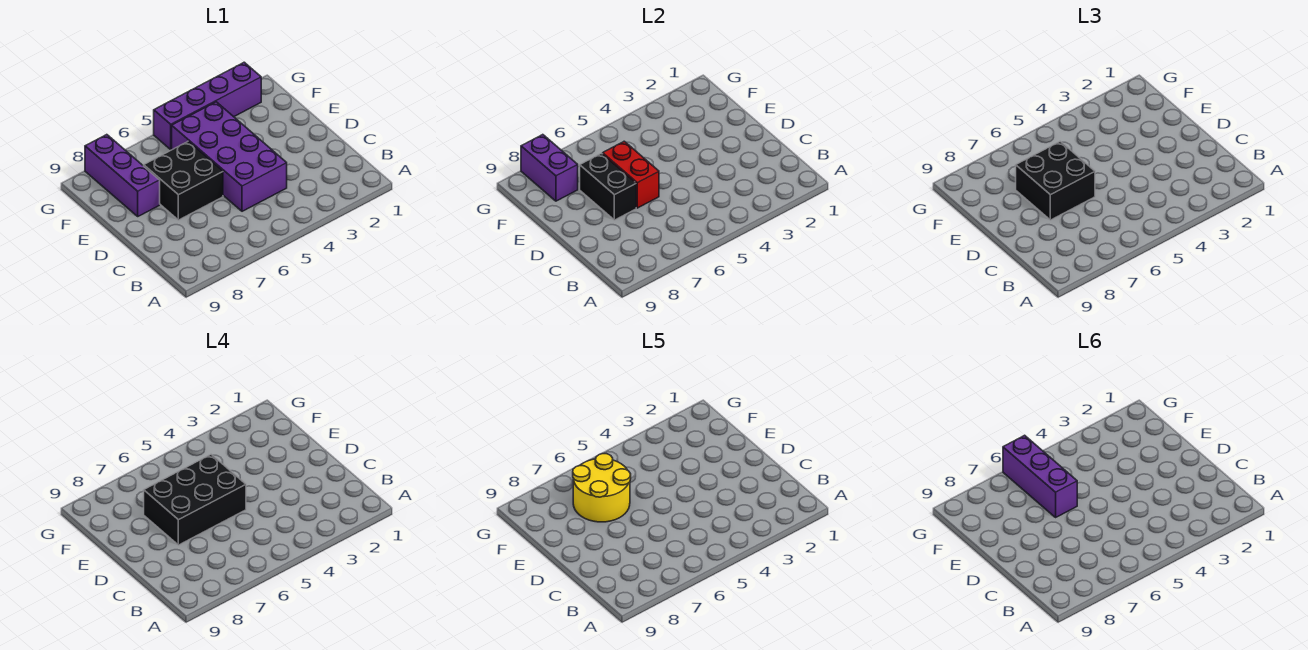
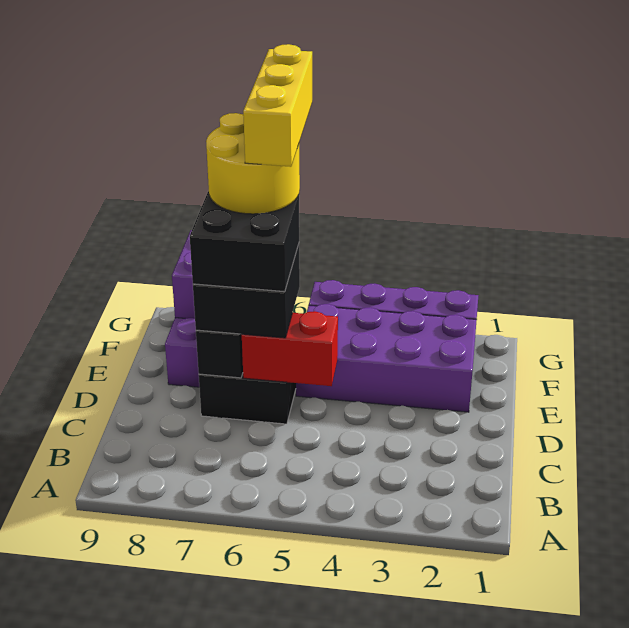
purple brick C4:F5 level 1 -> purple brick E2:F5 level 1
black brick D5:E7 level 4 -> black brick D6:E7 level 4
red brick D6:E6 level 2 -> red brick D5:D6 level 2
purple brick E6:G6 level 6 -> yellow brick E6:G6 level 6

